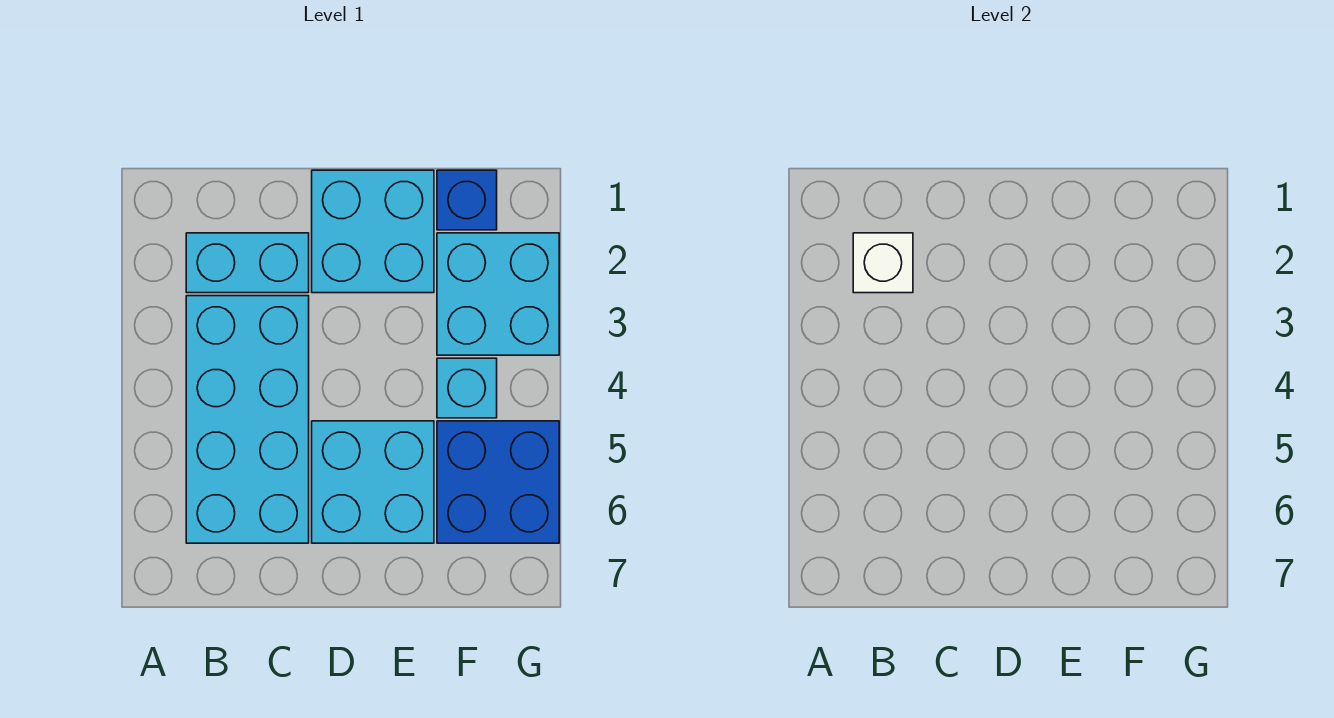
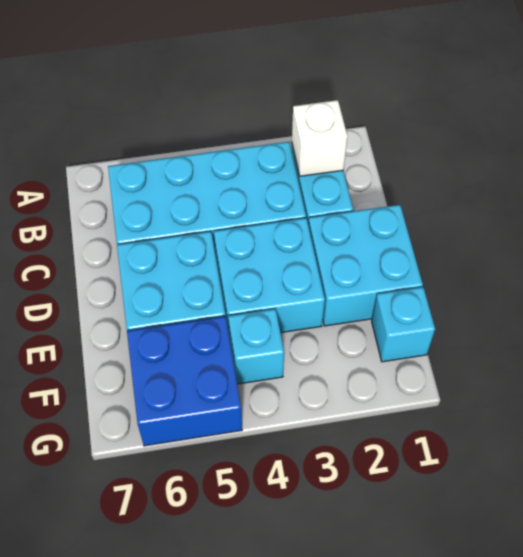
blue brick F1 level 1 -> cyan brick F1 level 1
cyan brick F2:G3 level 1 -> cyan brick D3:E4 level 1

